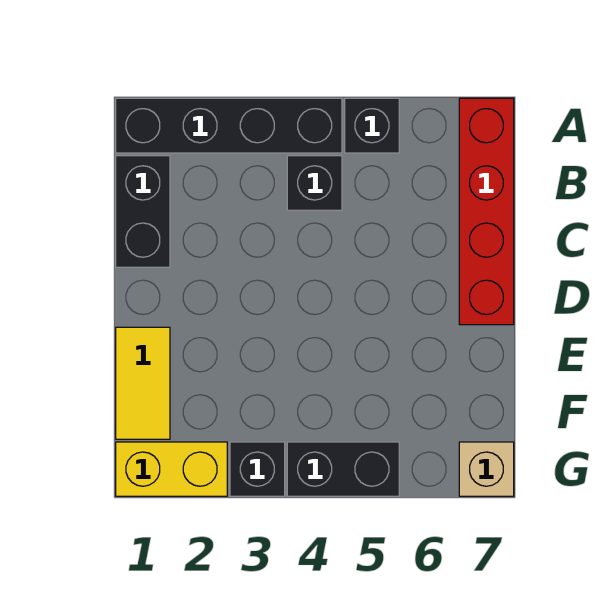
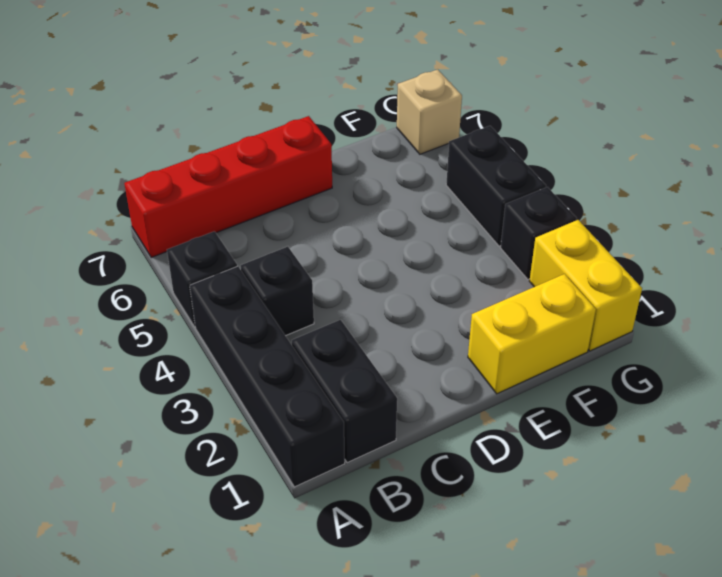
black brick B1:C1 level 1 -> black brick B1:B2 level 1
yellow tile E1:F1 level 1 -> yellow brick E1:F1 level 1

